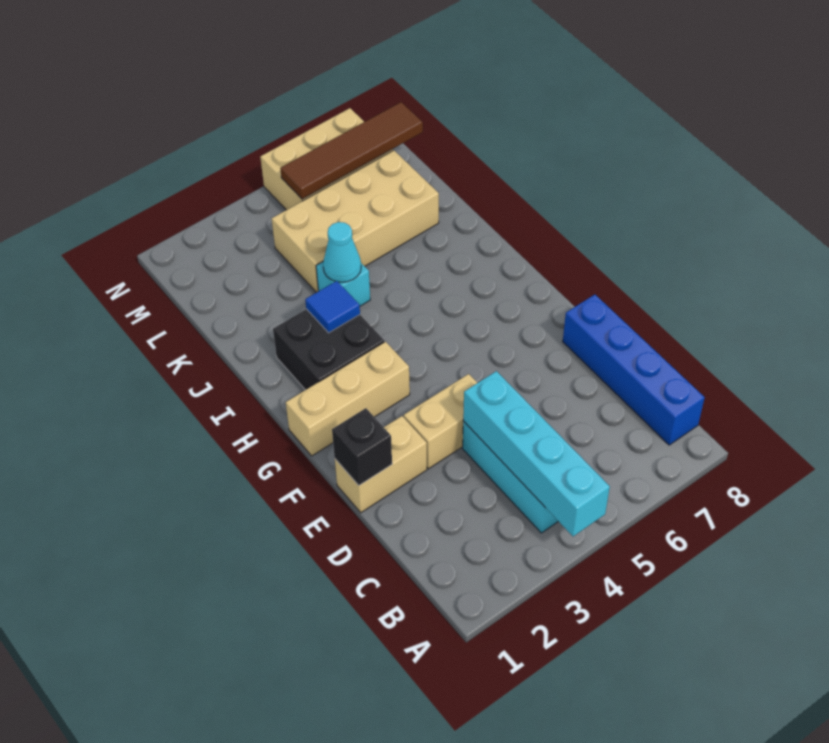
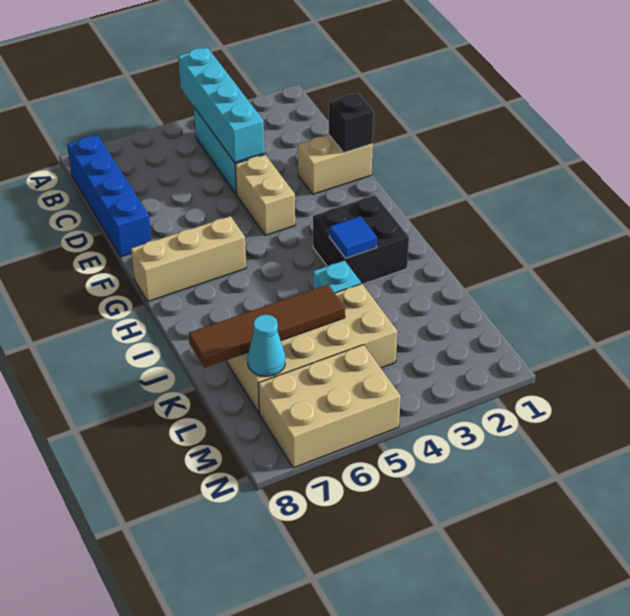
tan brick E3:E4 level 1 -> tan brick E4:F4 level 1
tan brick G1:G3 level 1 -> tan brick G6:G8 level 1
cyan cone J4 level 2 -> cyan cone L7 level 2
brown tile M5:M8 level 2 -> brown tile K5:K8 level 2

